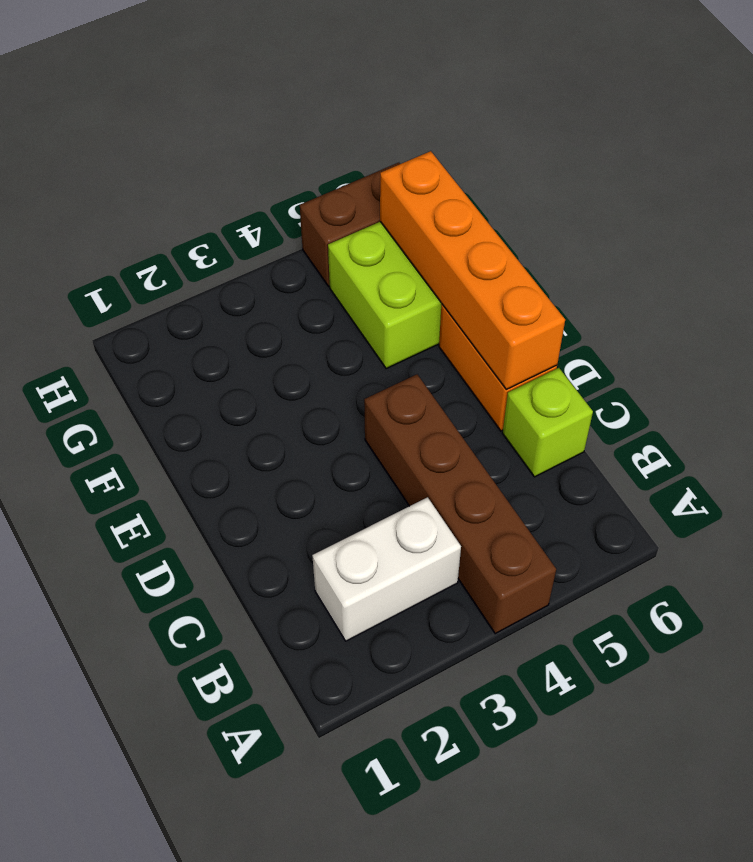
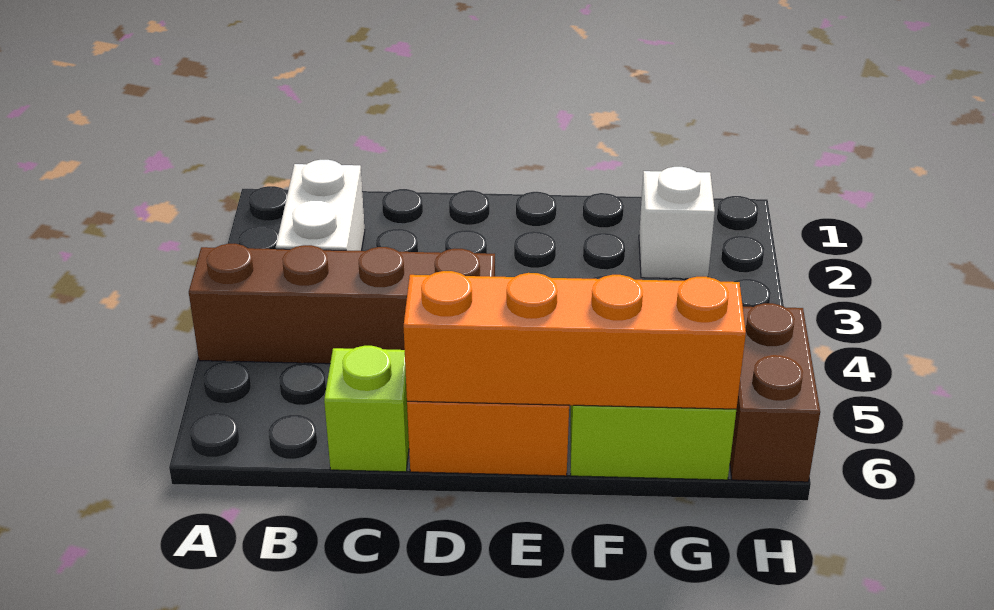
none -> white brick G2 level 1

